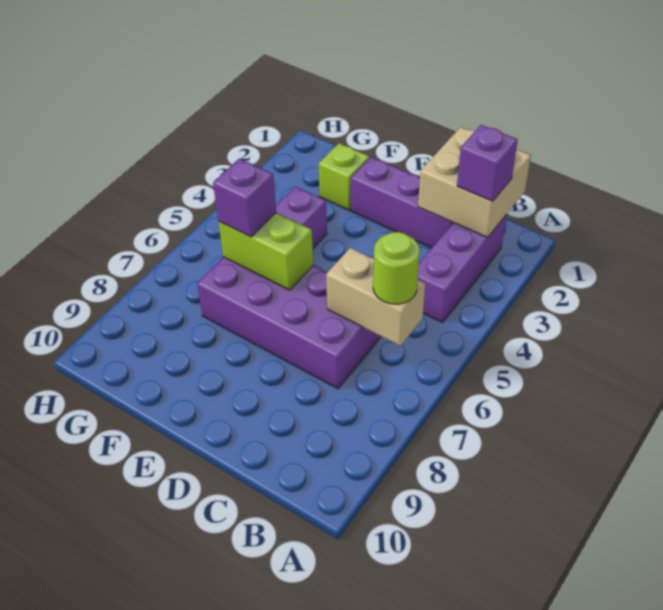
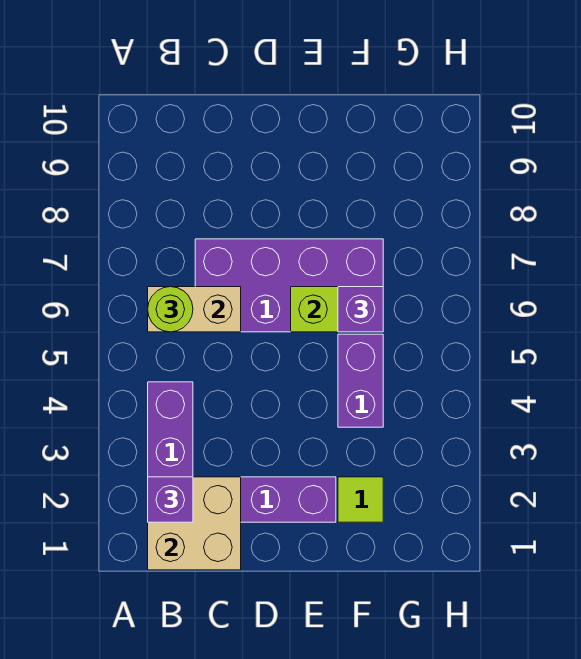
lime brick F2 level 1 -> lime tile F2 level 1

